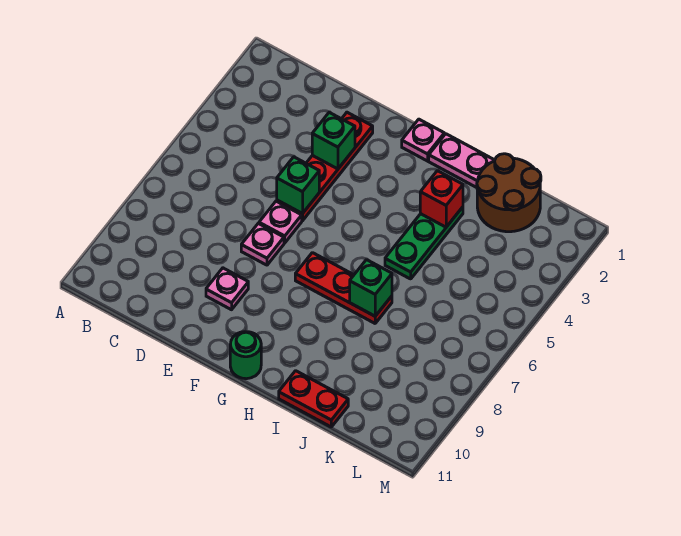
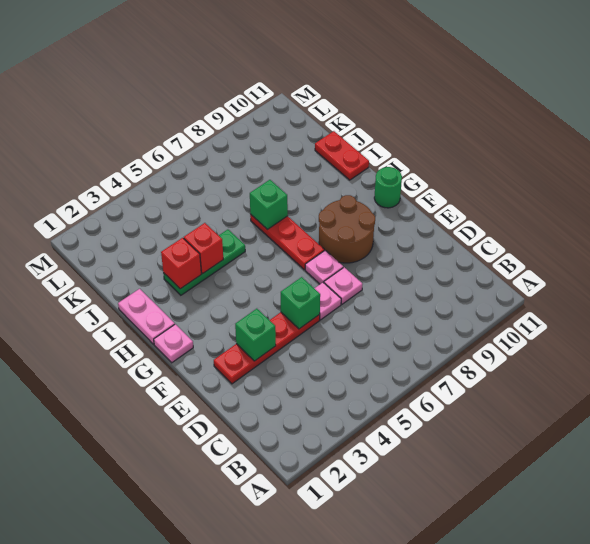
pink plate E9 level 1 -> pink plate F7 level 1
none -> red brick I4 level 2
brown round brick J1:K2 level 1 -> brown round brick F8:G9 level 1

